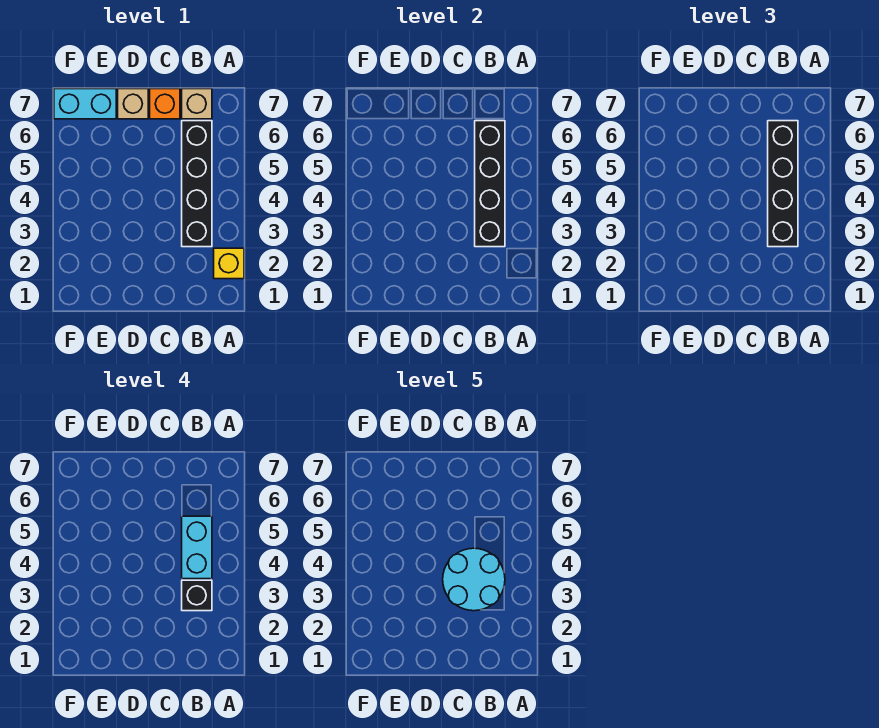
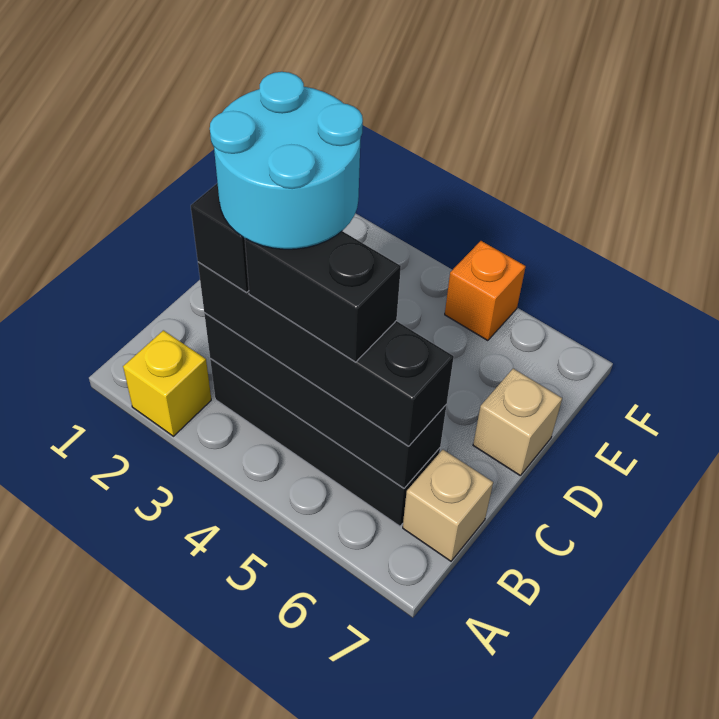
cyan brick B4:B5 level 4 -> black brick B4:B5 level 4
orange brick C7 level 1 -> orange brick F5 level 1
cyan brick E7:F7 level 1 -> none

